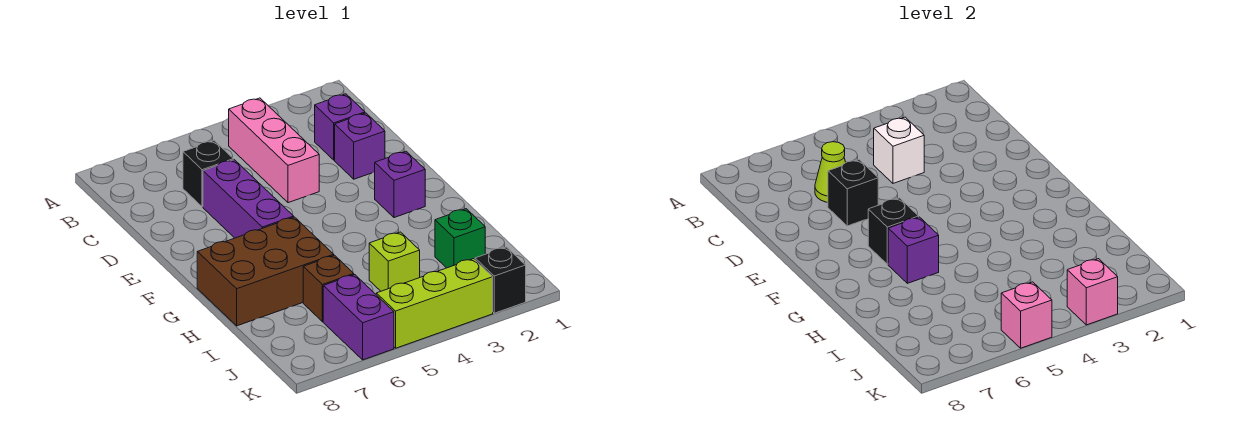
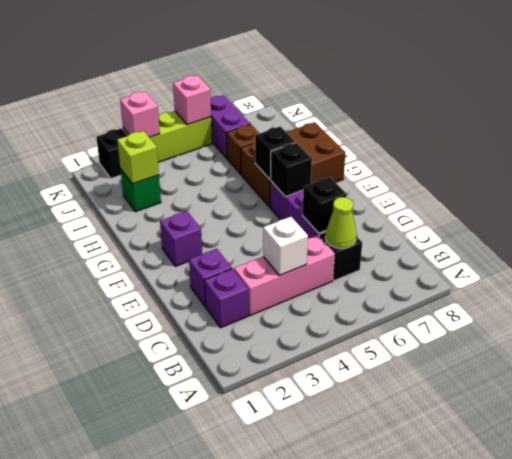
pink brick B4:D4 level 1 -> pink brick C3:C5 level 1
purple brick G6 level 2 -> black brick G6 level 2
lime brick I4 level 1 -> lime brick I2 level 2

